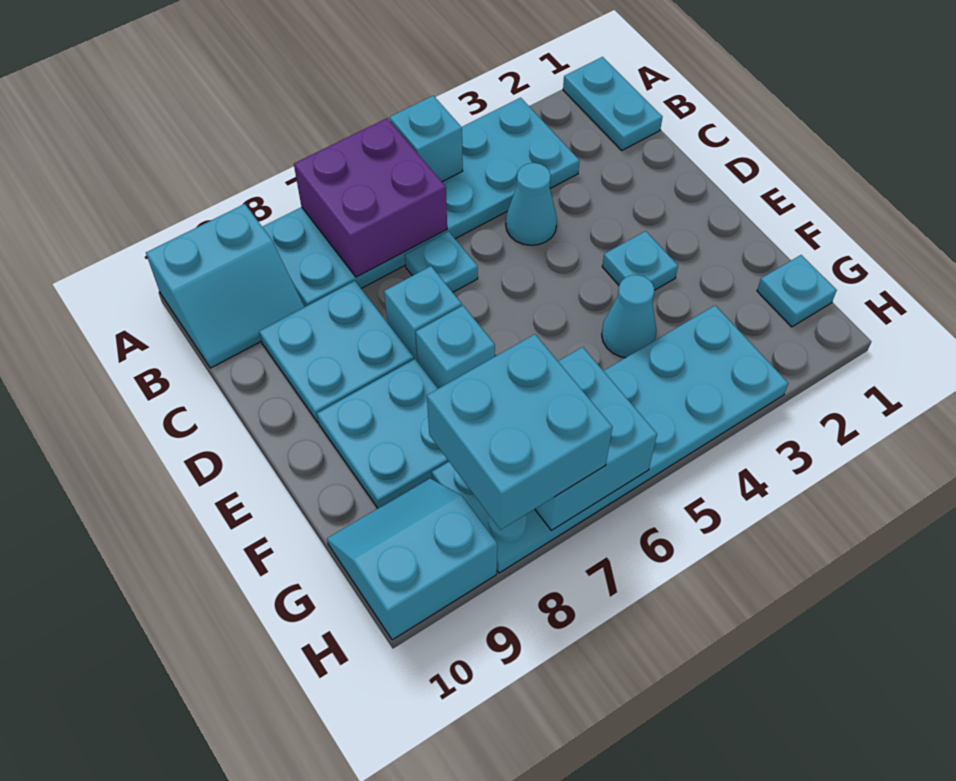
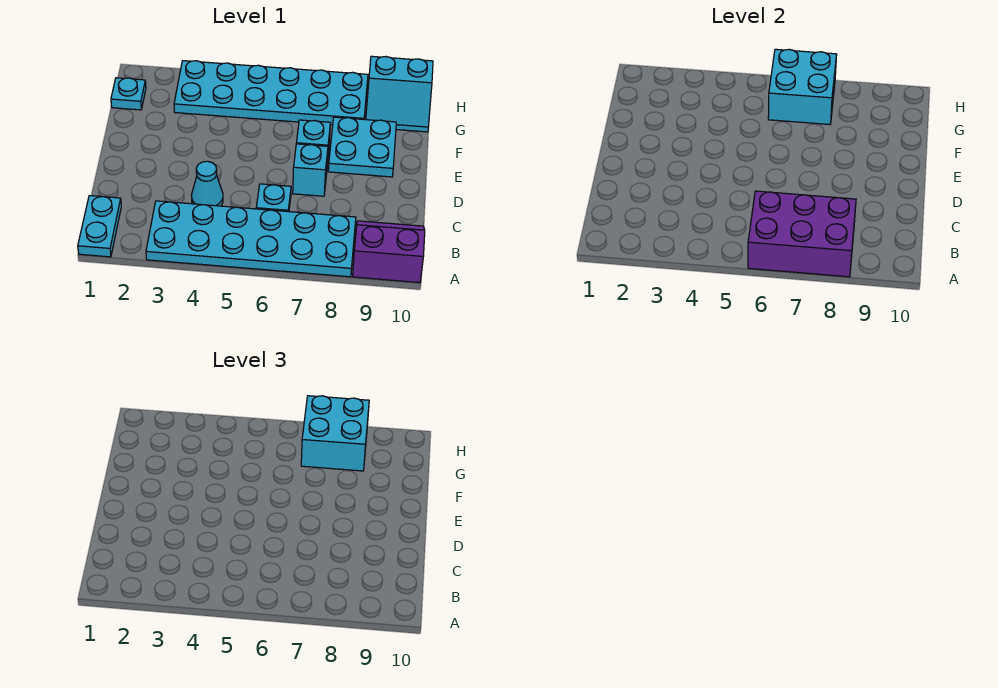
cyan brick A5 level 2 -> none
purple brick A6:B7 level 2 -> purple brick A6:B8 level 2
cyan slope A9:B10 level 1 top A -> purple slope A9:B10 level 1 top A
cyan plate C8:D9 level 1 -> none
cyan plate E3 level 1 -> none
cyan cone F4 level 1 -> none

